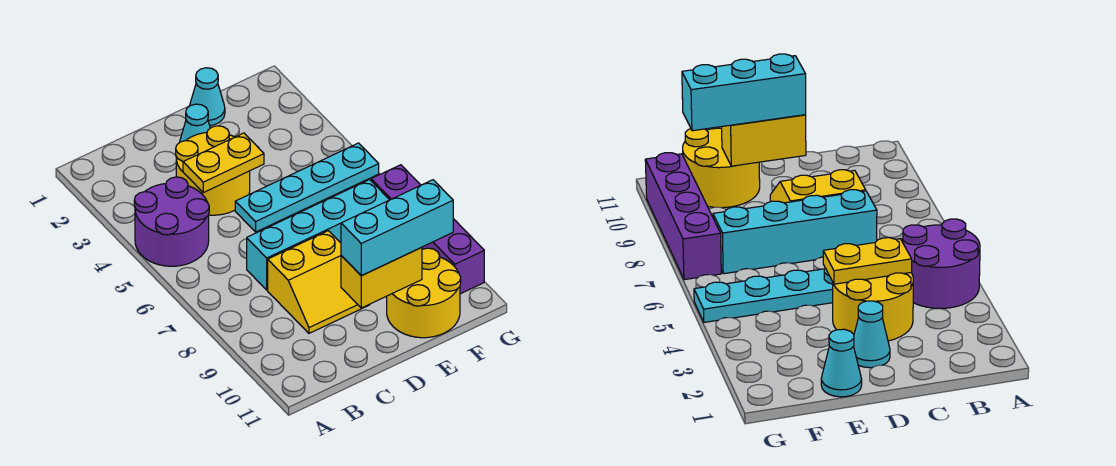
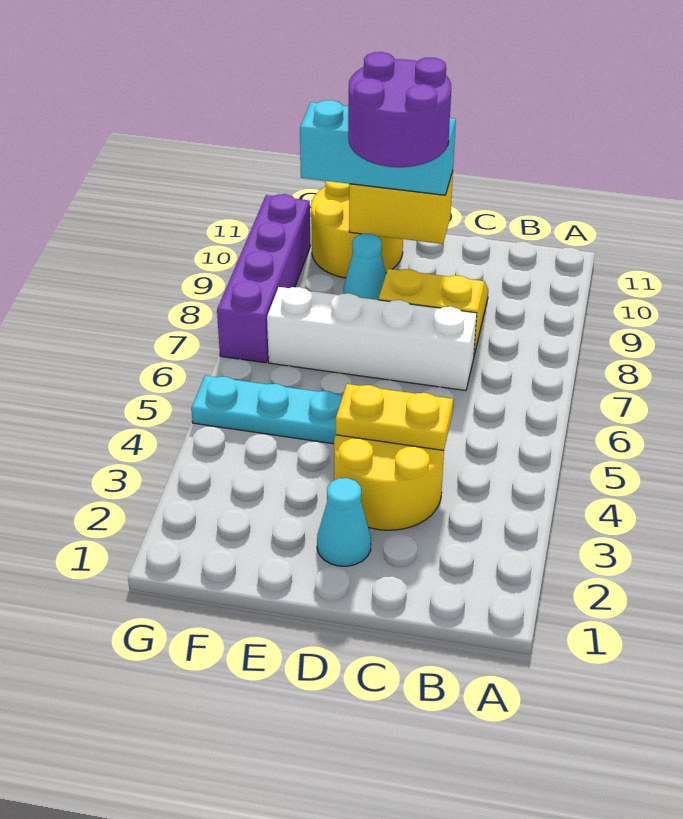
purple round brick A4:B5 level 1 -> purple round brick D9:E10 level 4
cyan brick C7:F7 level 1 -> white brick C7:F7 level 1
cyan cone E1 level 1 -> cyan cone E9 level 1

